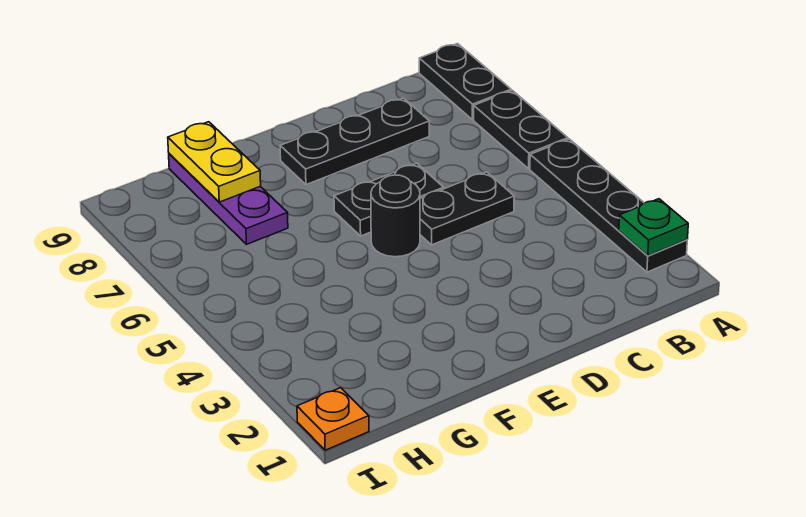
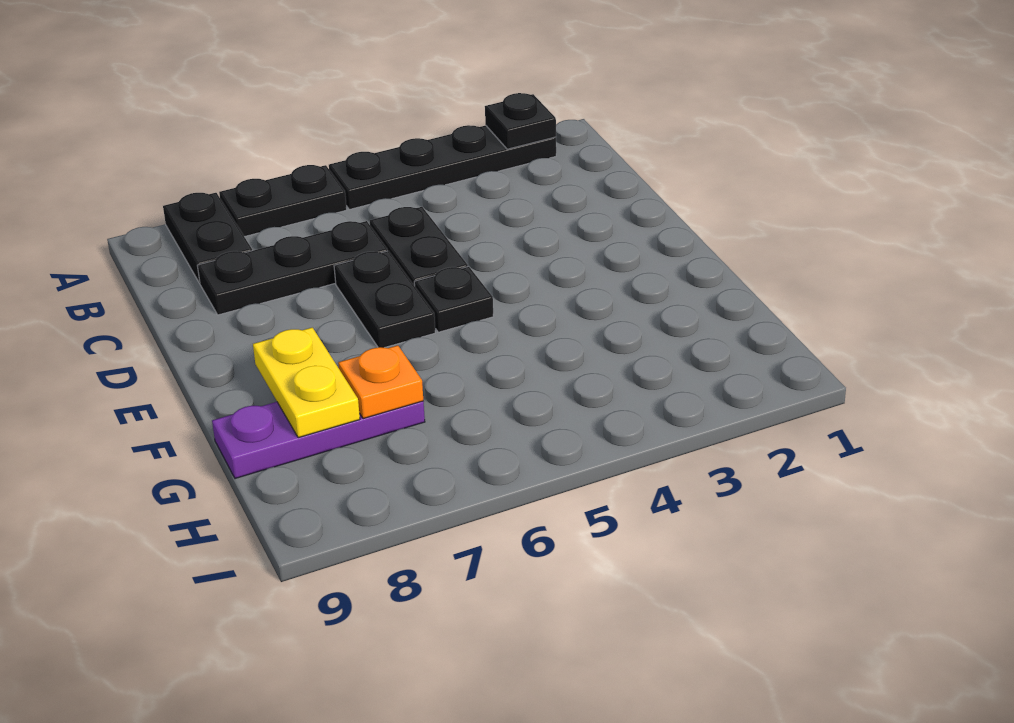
green plate A2 level 2 -> black plate A2 level 2
black plate A8:A9 level 1 -> black plate A8:B8 level 1
black plate C8:E8 level 1 -> black plate C6:C8 level 1
black round brick E5 level 1 -> black plate E5 level 1
yellow plate G8:G9 level 2 -> yellow plate F8:G8 level 2
orange plate I1 level 1 -> orange plate G7 level 2

